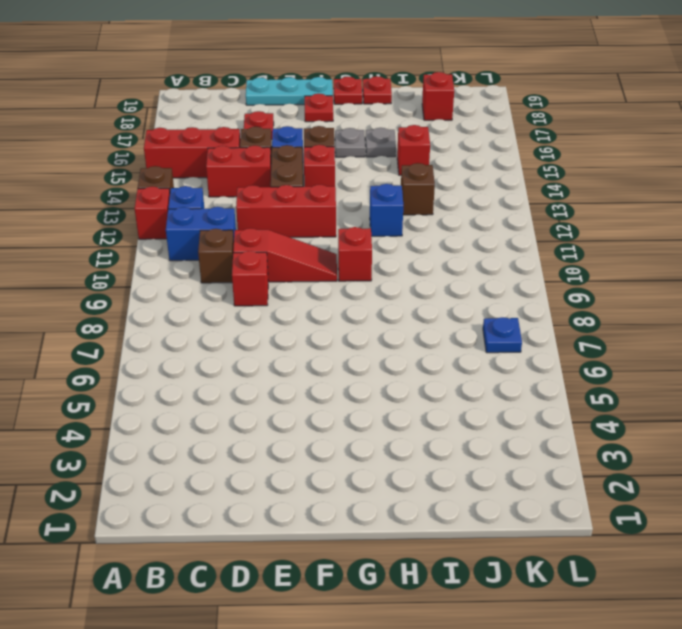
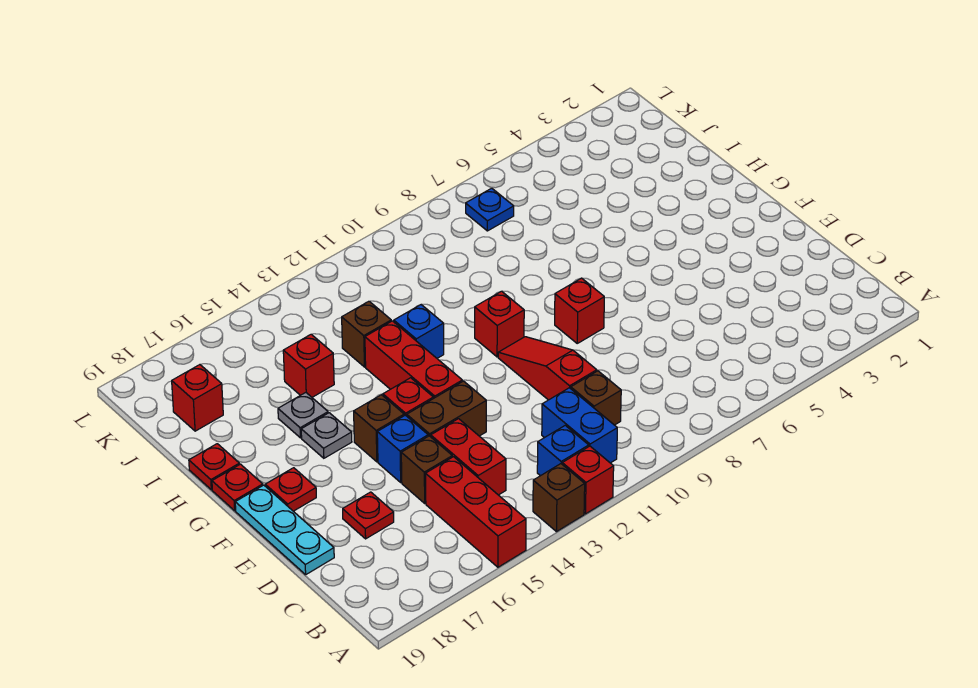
red brick D9 level 1 -> red brick F8 level 1
red brick D12:F12 level 1 -> red brick F13:H13 level 1

